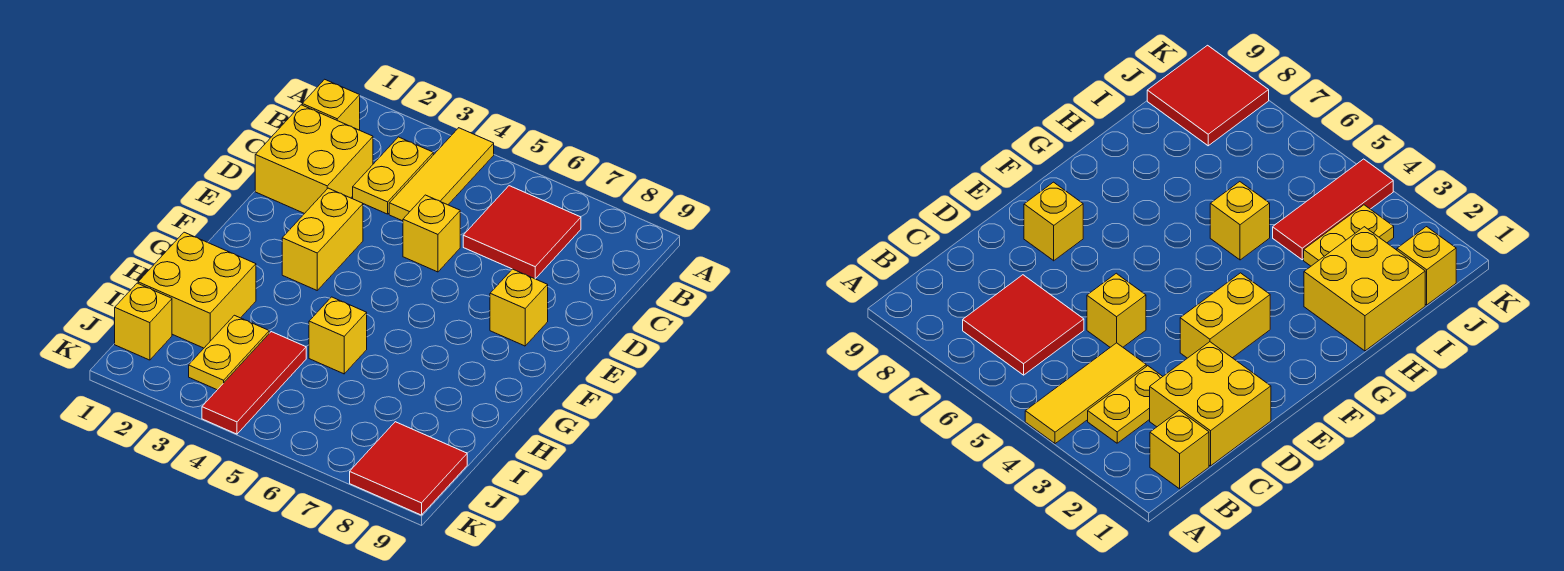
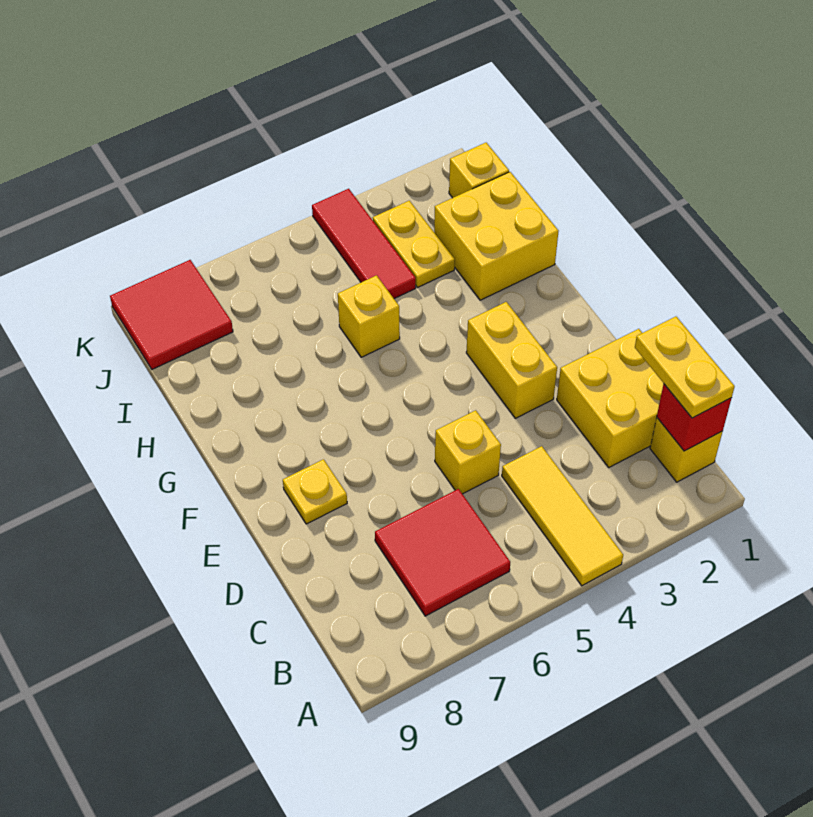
none -> red brick B1 level 2
yellow plate B3:C3 level 1 -> yellow plate B1:C1 level 3
yellow brick E8 level 1 -> yellow plate E8 level 1

